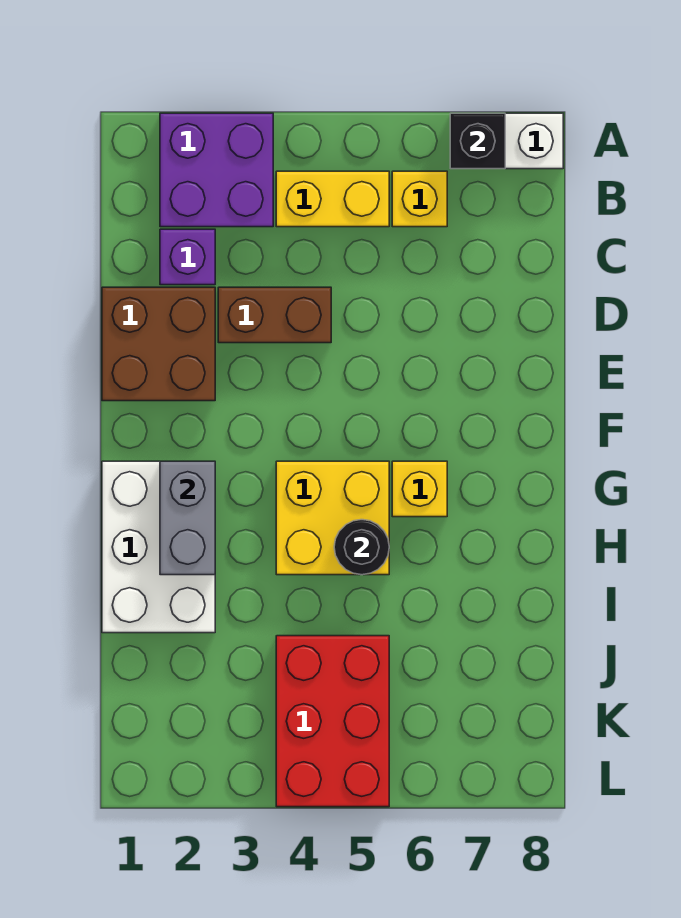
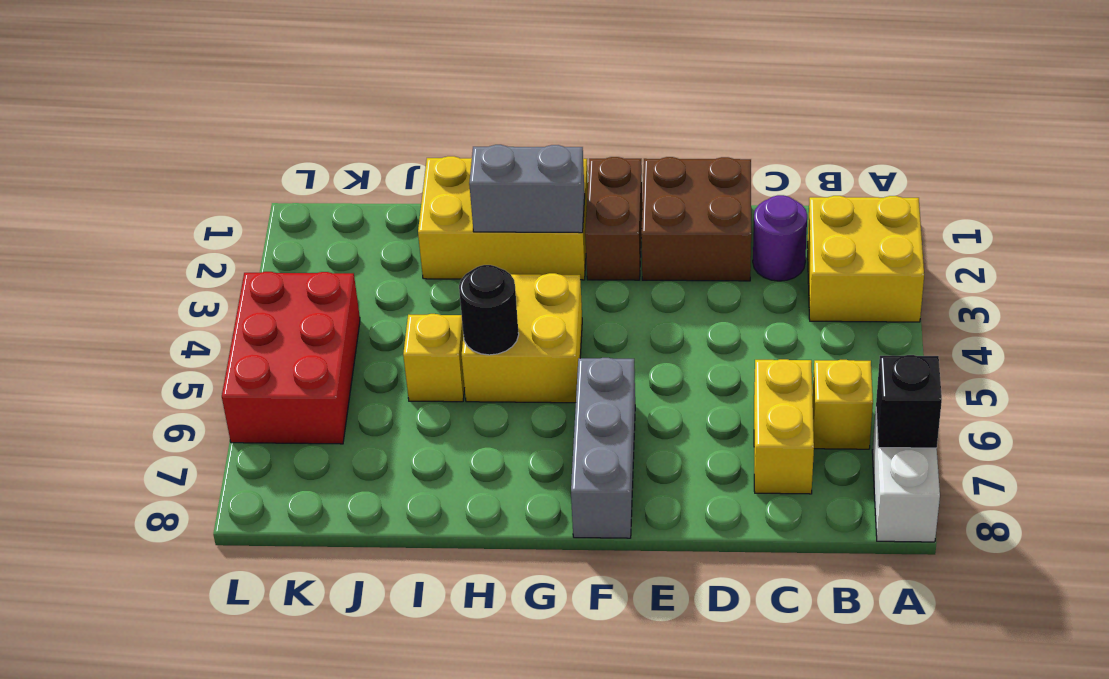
purple brick A2:B3 level 1 -> yellow brick A2:B3 level 1
yellow brick B4:B5 level 1 -> yellow brick C6:C7 level 1
purple brick C2 level 1 -> purple round brick C2 level 1
brown brick D3:D4 level 1 -> brown brick F1:F2 level 1
none -> grey brick F6:F8 level 1
white brick G1:I2 level 1 -> yellow brick G1:I2 level 1
yellow brick G6 level 1 -> yellow brick I5 level 1
red brick J4:L5 level 1 -> red brick K4:L6 level 1

